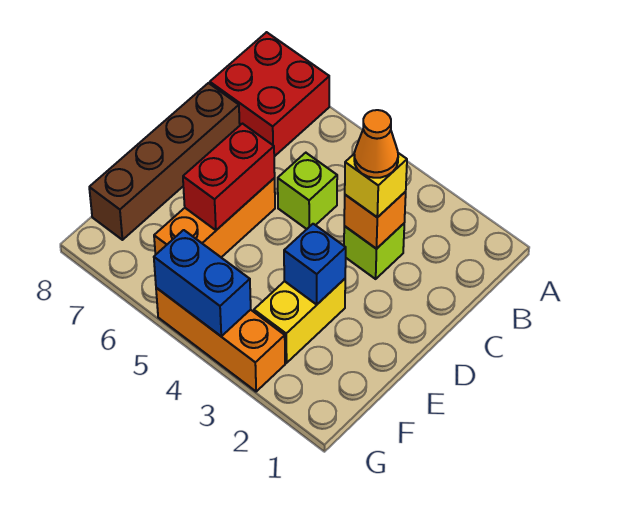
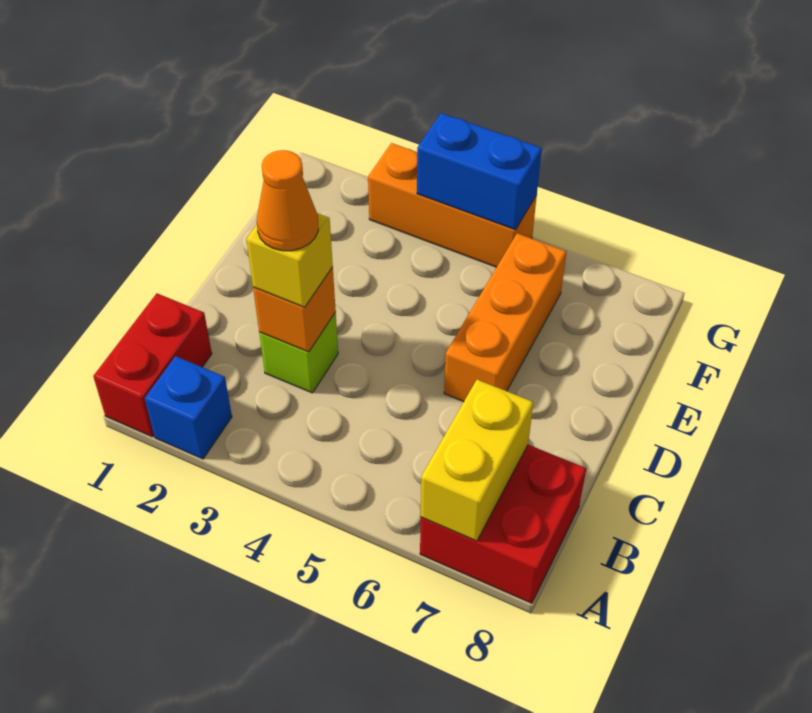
lime brick C5 level 1 -> none
brown brick C8:F8 level 1 -> none
red brick D6:E6 level 2 -> red brick A1:B1 level 1
yellow brick E3:F3 level 1 -> yellow brick A7:B7 level 2
blue brick E3 level 2 -> blue brick A2 level 1

